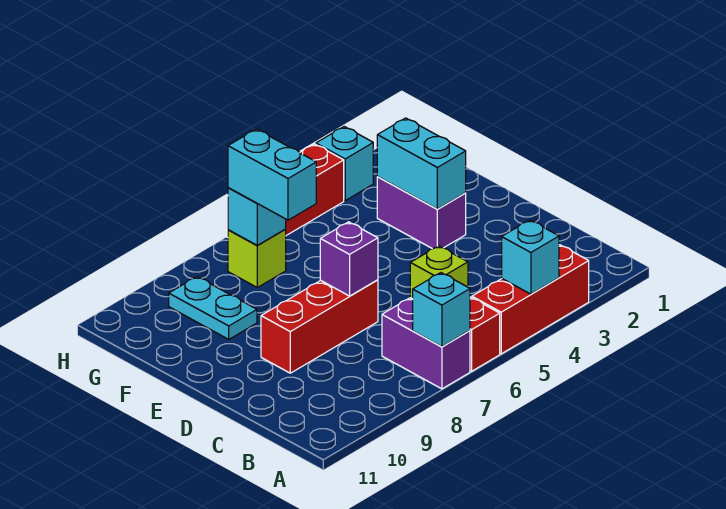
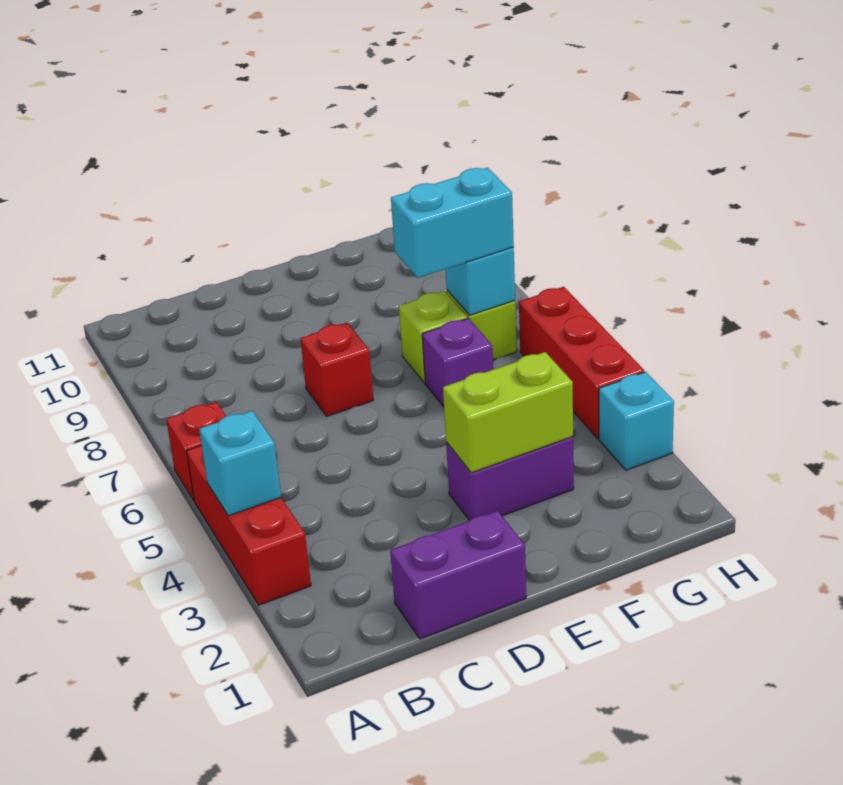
purple brick A7:B7 level 1 -> purple brick C1:D1 level 1
cyan brick A7 level 2 -> none
lime brick C5 level 1 -> lime brick F7 level 1
red brick D7:D9 level 1 -> red brick D7 level 1
purple brick D7 level 2 -> purple brick F6 level 1
cyan brick E3:F3 level 2 -> lime brick E3:F3 level 2
cyan plate F9:G9 level 1 -> none

